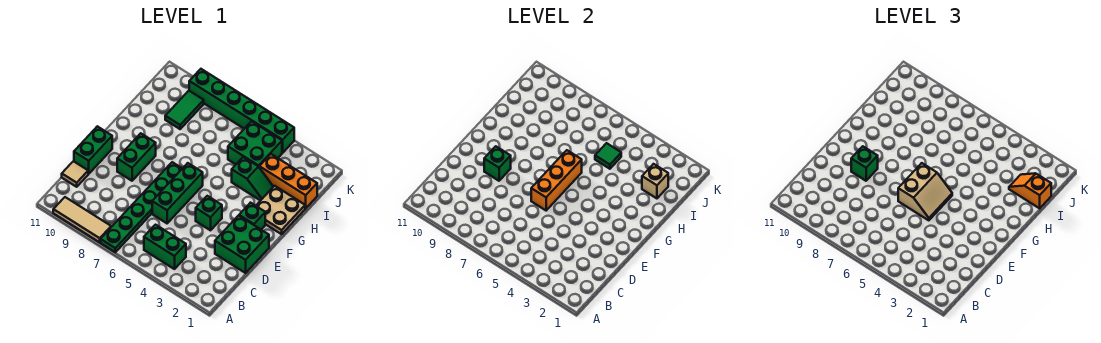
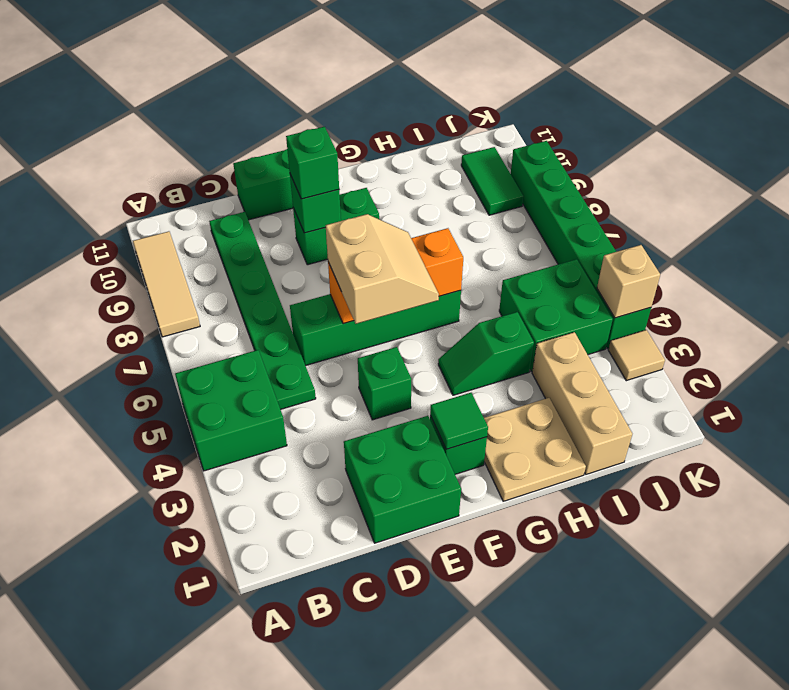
green plate A7:F7 level 1 -> green plate C5:C10 level 1
green brick B4:B5 level 1 -> green brick A4:B5 level 1
tan tile C11 level 1 -> tan tile K3 level 1
green brick D6:F6 level 1 -> green brick D6:G6 level 1
tan slope E5:F6 level 3 top 6 -> tan slope E5:F6 level 3 top E
green slope H3:H4 level 1 top 4 -> green slope G4:H4 level 1 top H
orange brick I1:I3 level 1 -> tan brick I1:I3 level 1
orange slope I1:I2 level 3 top 1 -> none
tan brick I2 level 2 -> tan brick K4 level 2
green tile I5 level 2 -> green tile F2 level 2
green tile I9:J9 level 1 -> green tile J9:J10 level 1

